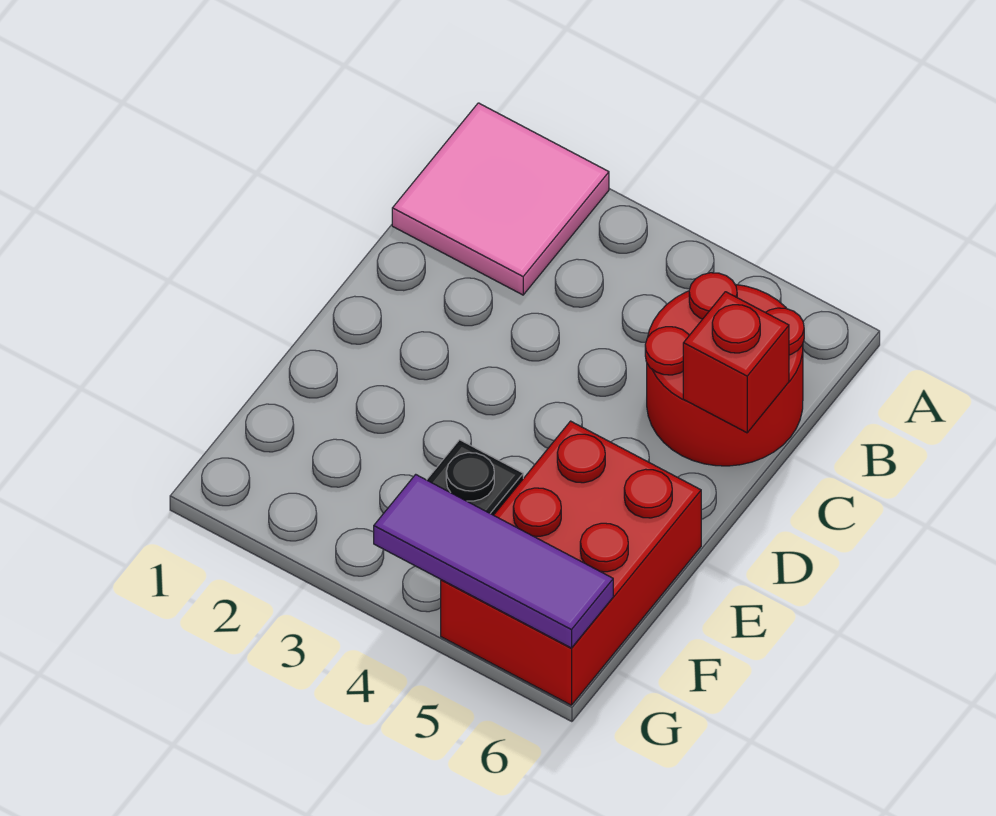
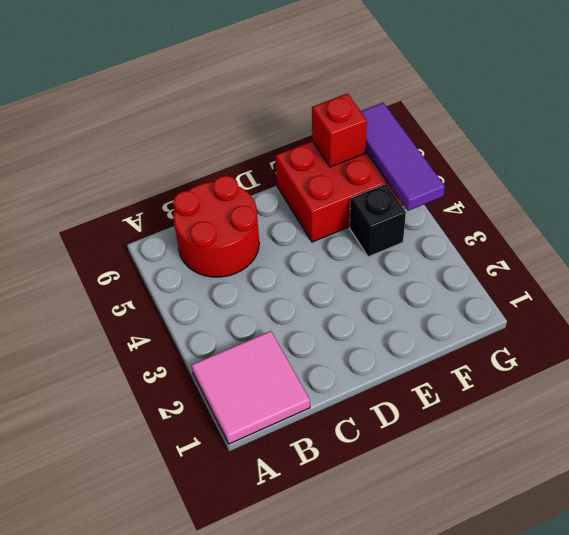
red brick C6 level 2 -> red brick F6 level 2

